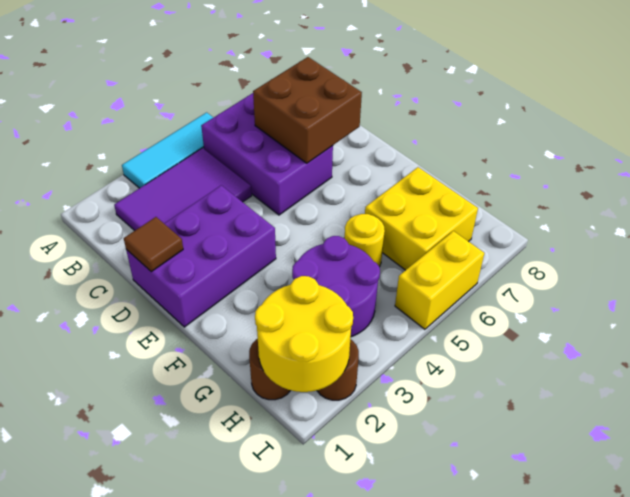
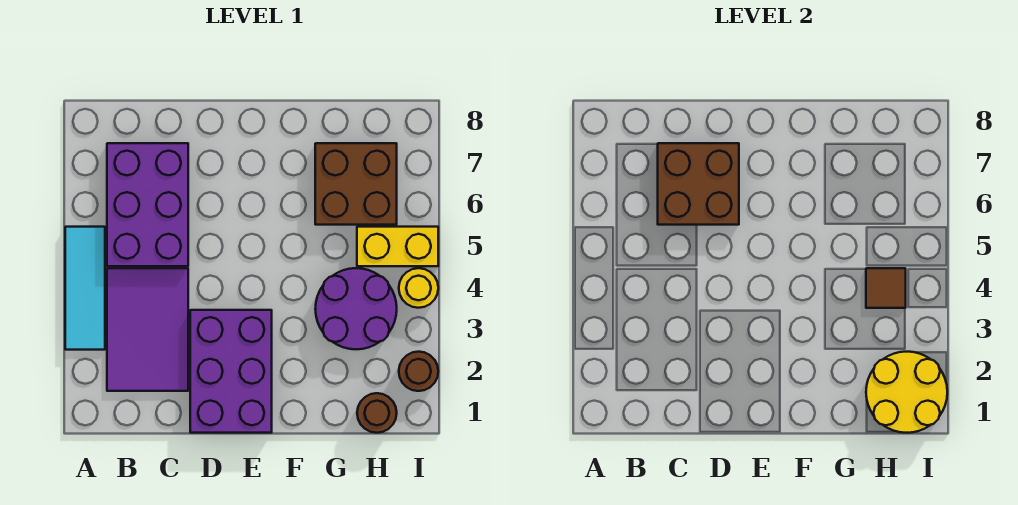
purple brick B5:D6 level 1 -> purple brick B5:C7 level 1
brown tile D1 level 2 -> brown tile H4 level 2
yellow round brick G5 level 1 -> yellow round brick I4 level 1
yellow brick G6:H7 level 1 -> brown brick G6:H7 level 1
yellow brick I5:I6 level 1 -> yellow brick H5:I5 level 1

